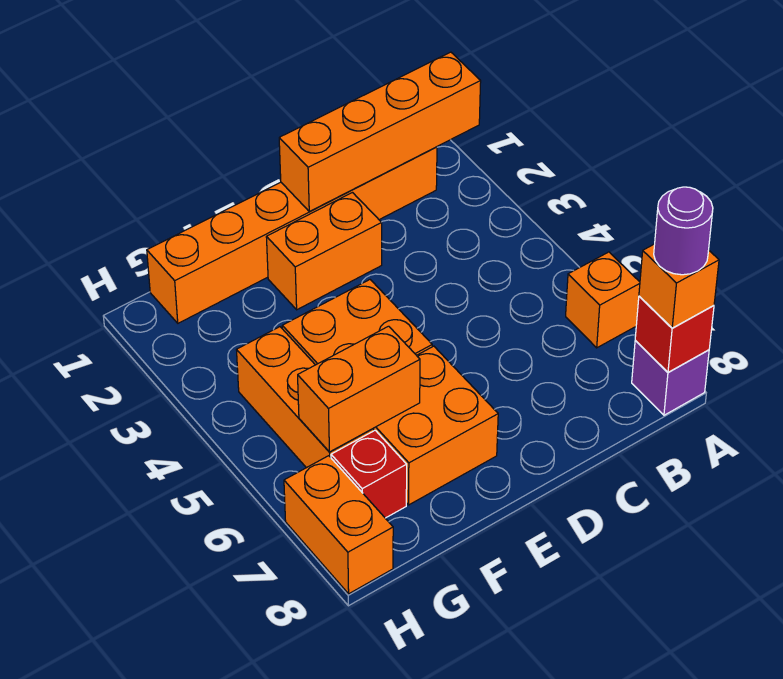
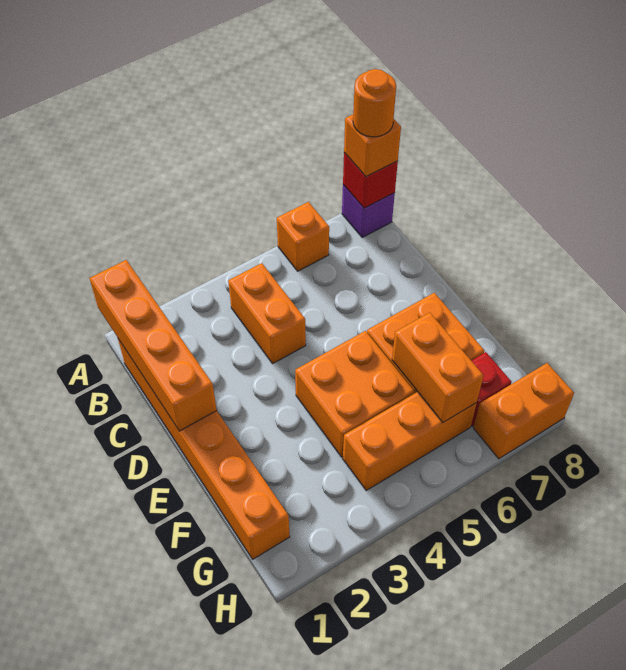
purple round brick A8 level 4 -> orange round brick A8 level 4
orange brick D2:E2 level 1 -> orange brick B4:C4 level 1

